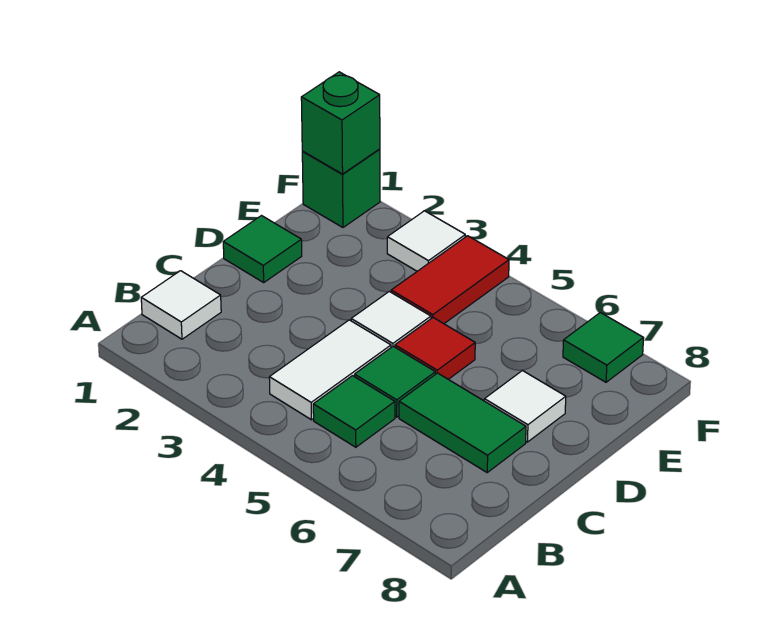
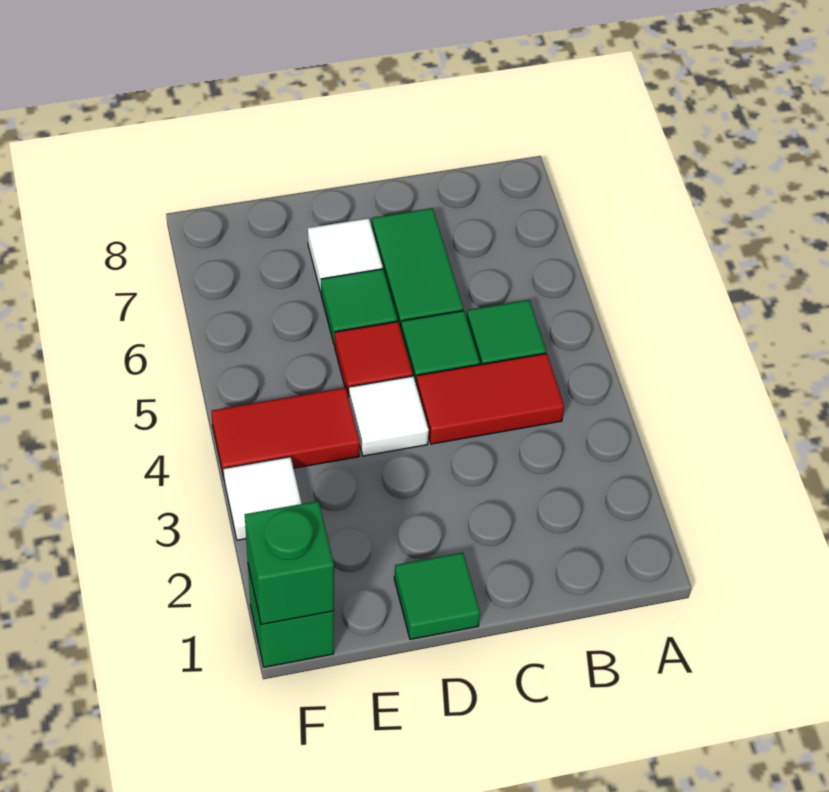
white tile B1 level 1 -> none
white tile B4:C4 level 1 -> red tile B4:C4 level 1
green tile F7 level 1 -> green tile D6 level 1

